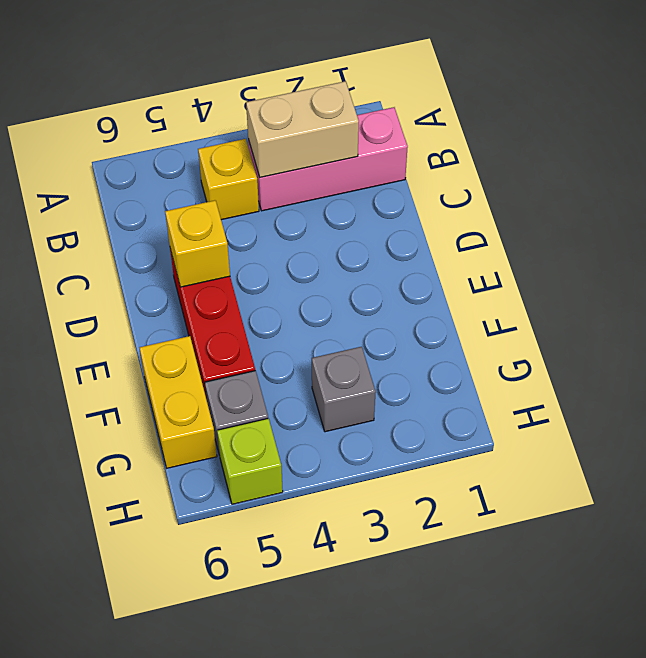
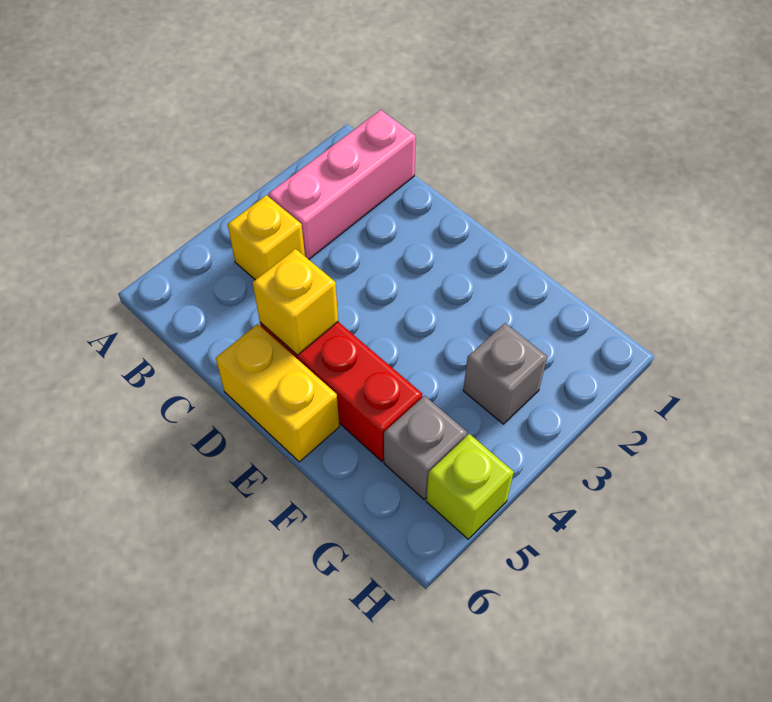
tan brick B2:B3 level 2 -> none
yellow brick F6:G6 level 1 -> yellow brick D6:E6 level 1

